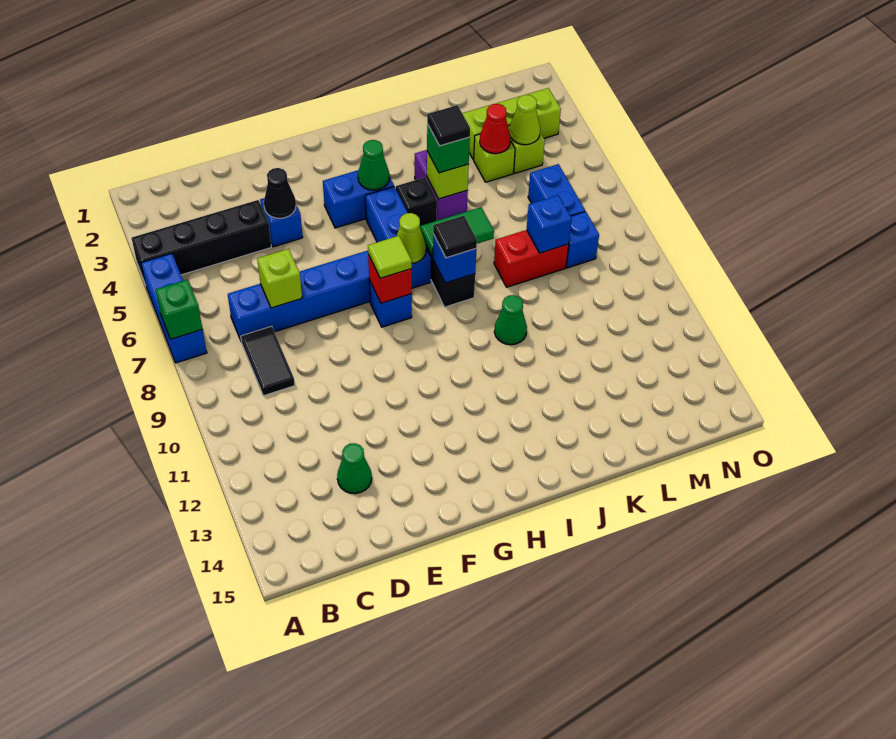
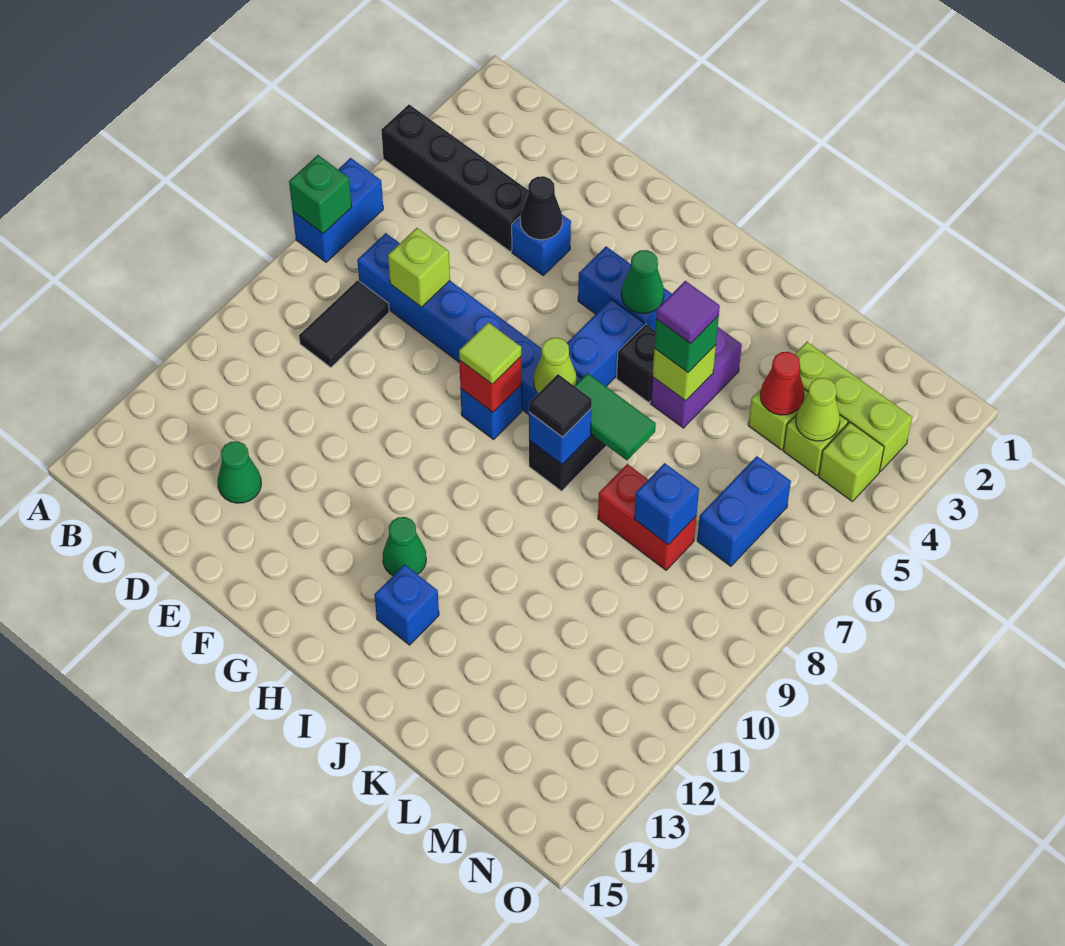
blue brick A5:A7 level 1 -> blue brick A6:A7 level 1
black tile J5 level 4 -> purple tile J5 level 4
green cone J10 level 1 -> green cone H12 level 1
blue brick M8 level 1 -> blue brick I13 level 1
none -> lime brick N4 level 1

